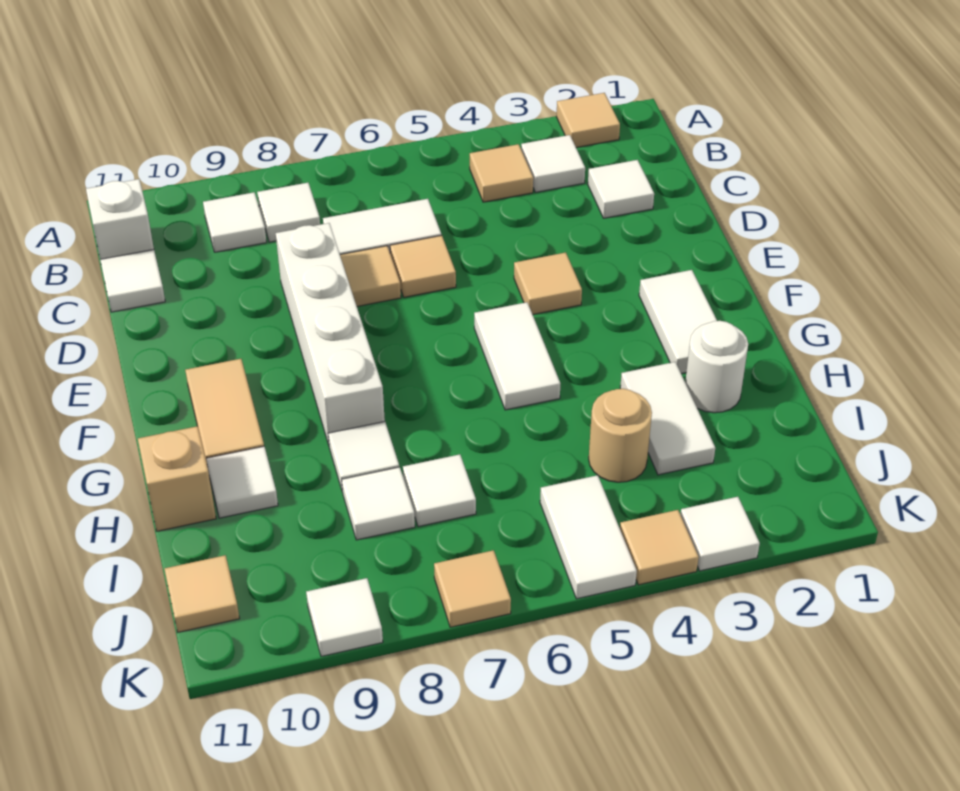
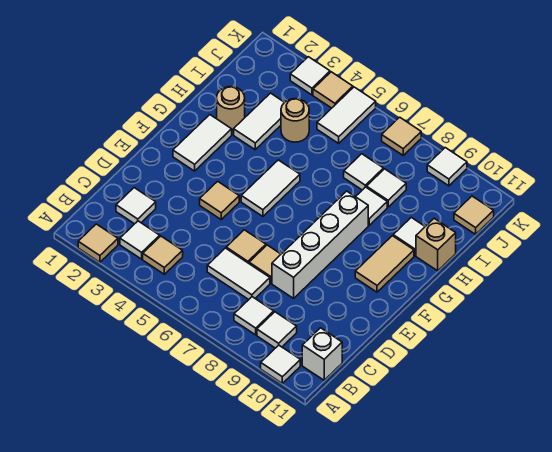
white tile C11 level 1 -> white tile A10 level 1
white round brick H2 level 1 -> tan round brick H2 level 1

